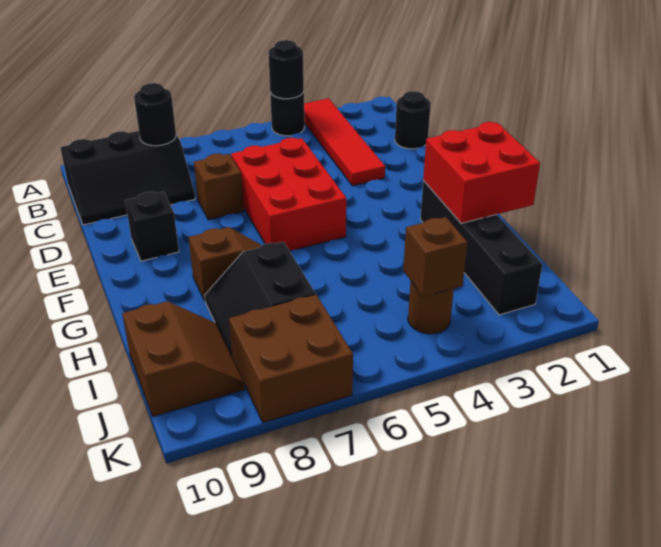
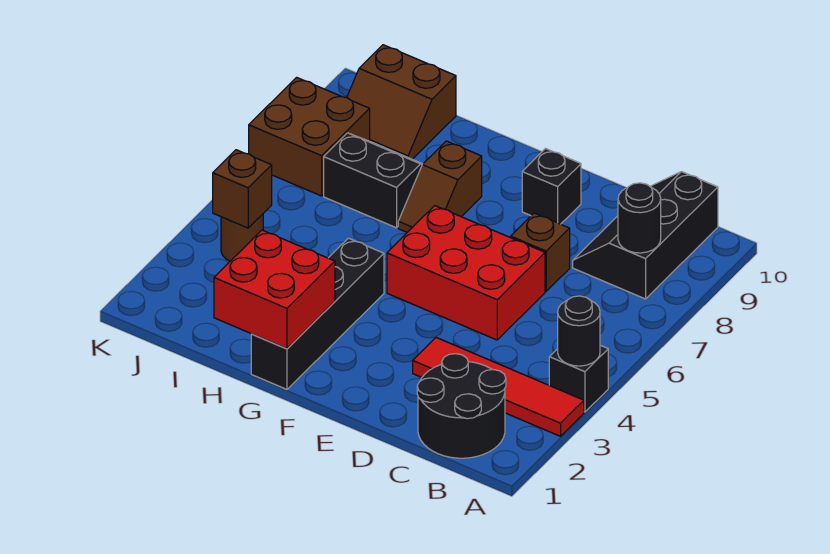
black round brick A4 level 1 -> black brick A4 level 1
black round brick C1 level 1 -> black round brick B1:C2 level 1
black brick G2:J2 level 1 -> black brick G1:G4 level 1

